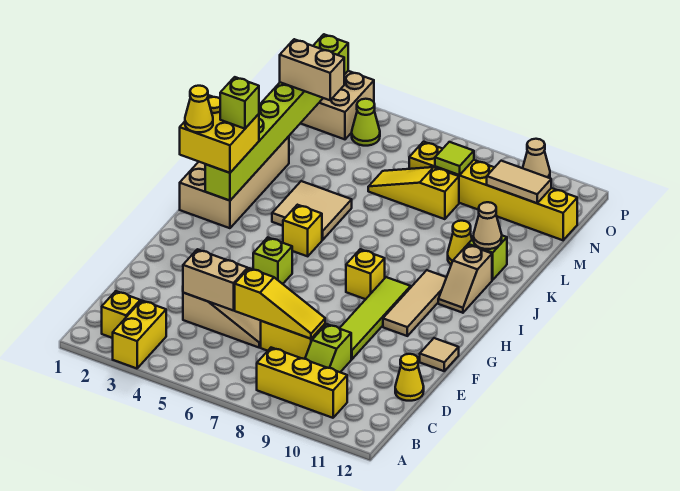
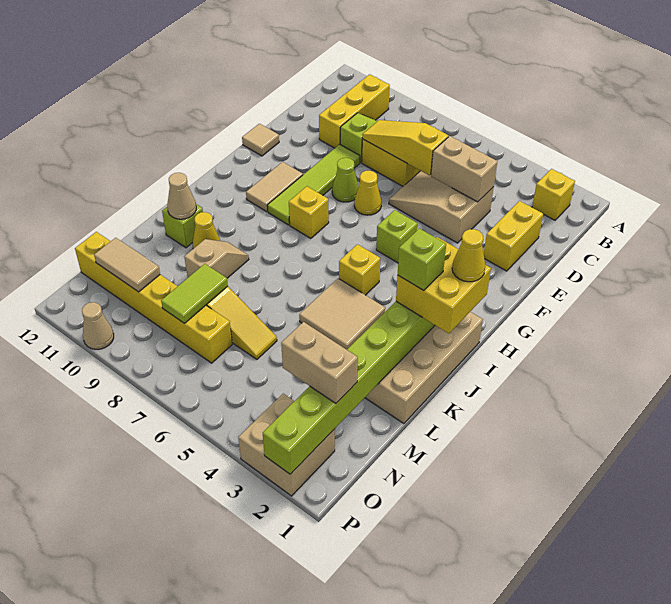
yellow brick A3:B3 level 1 -> yellow brick D2:E2 level 1
yellow brick B8:B10 level 1 -> yellow brick B10:D10 level 1
yellow cone D12 level 1 -> yellow cone F7 level 1
tan tile G10:I10 level 1 -> tan tile G10:H10 level 1
tan slope I11:J11 level 1 top J -> tan slope K9:L9 level 1 top L
lime tile N8 level 2 -> lime tile M8:N8 level 2
lime cone O4 level 1 -> lime cone F8 level 1

